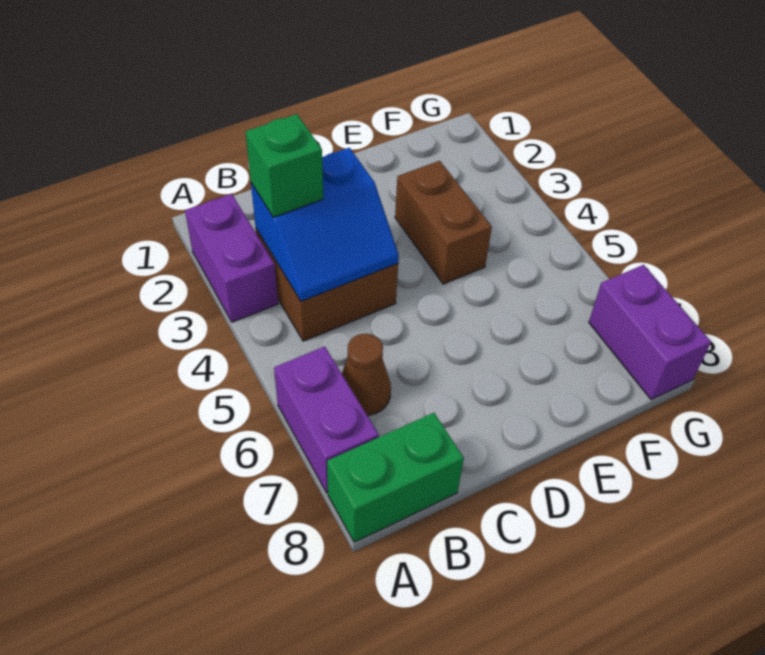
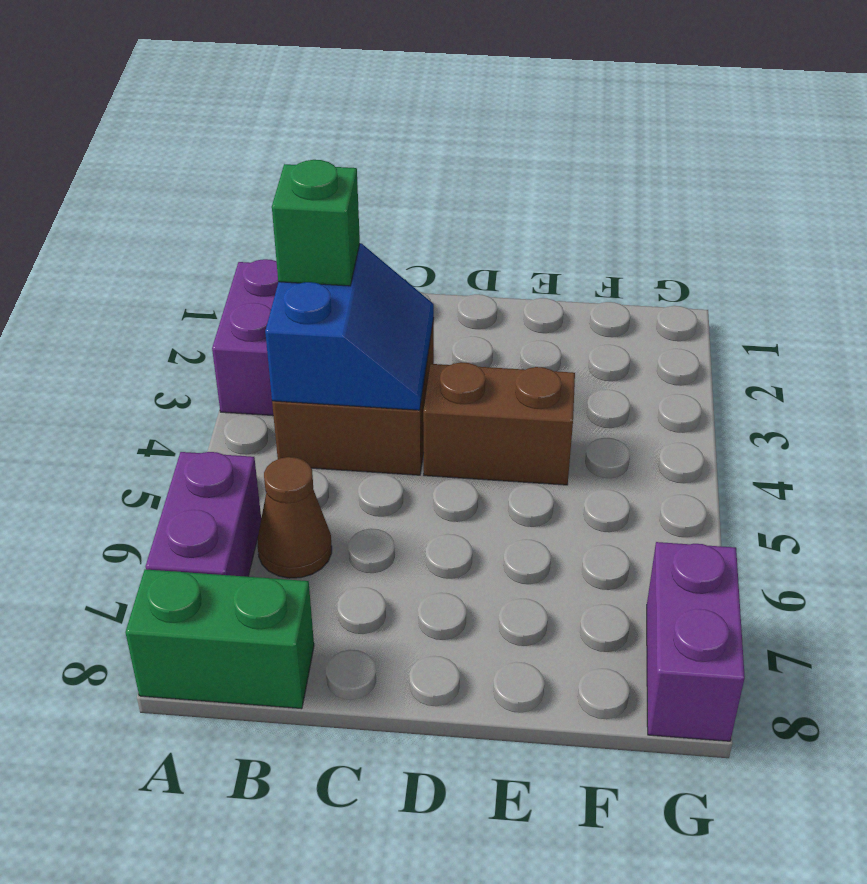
blue slope B3:C4 level 2 top 3 -> blue slope B3:C4 level 2 top B
brown brick E3:E4 level 1 -> brown brick D4:E4 level 1

